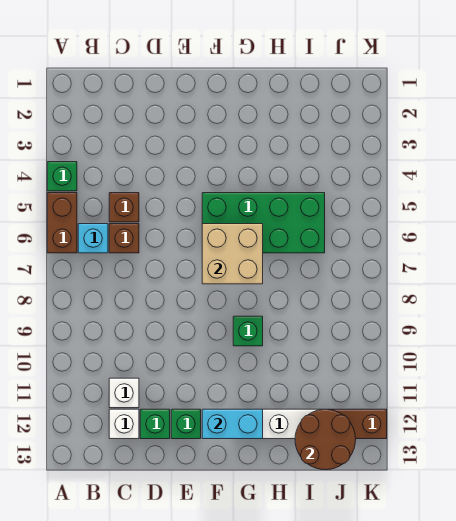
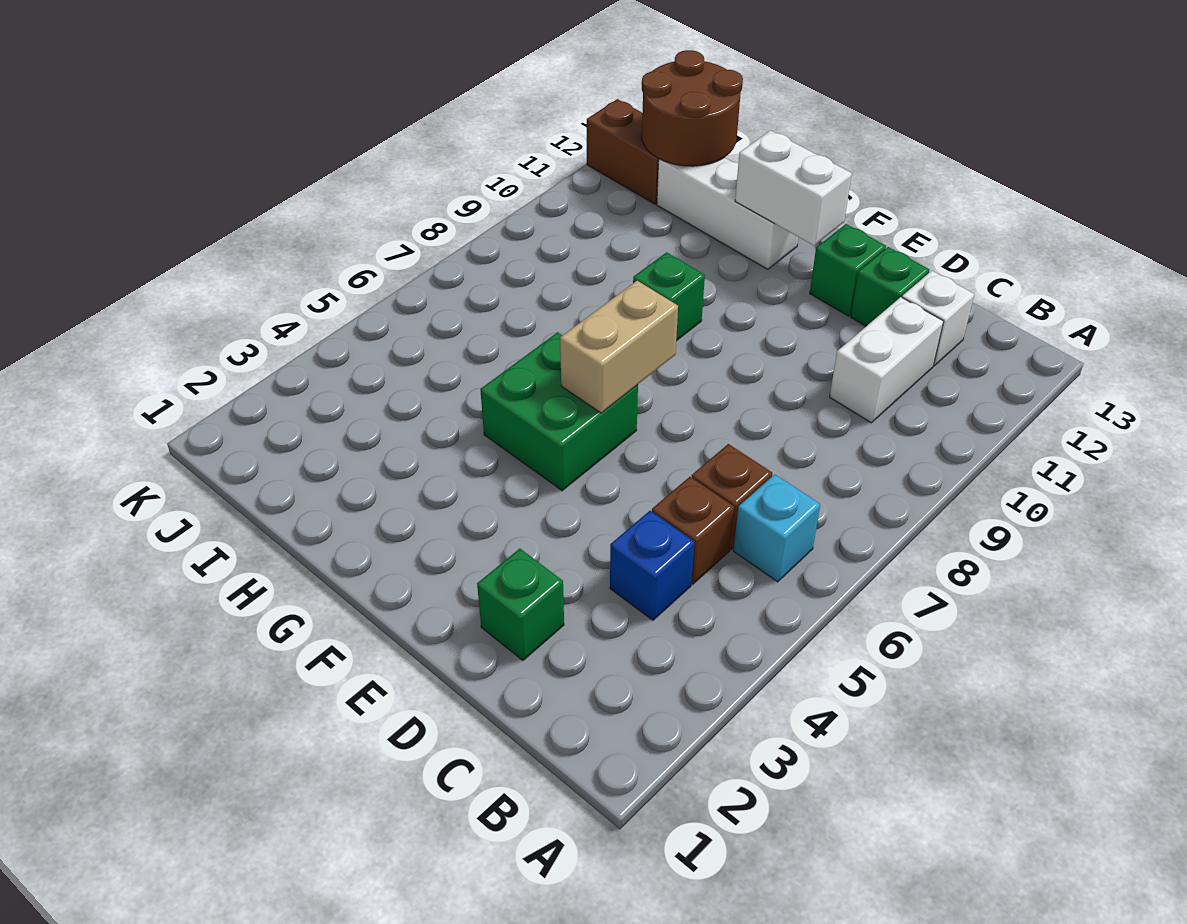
green brick A4 level 1 -> green brick D2 level 1
brown brick A5:A6 level 1 -> none
none -> blue brick C4 level 1
white brick C11 level 1 -> white brick C10:C11 level 1
green brick F5:I6 level 1 -> green brick F5:G6 level 1
tan brick F6:G7 level 2 -> tan brick F6:F7 level 2
cyan brick F12:G12 level 2 -> white brick F12:G12 level 2

